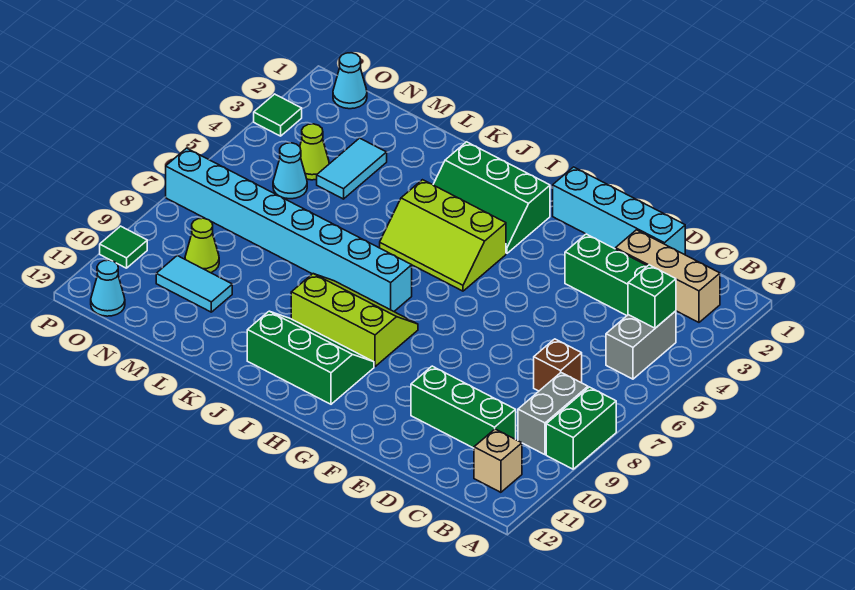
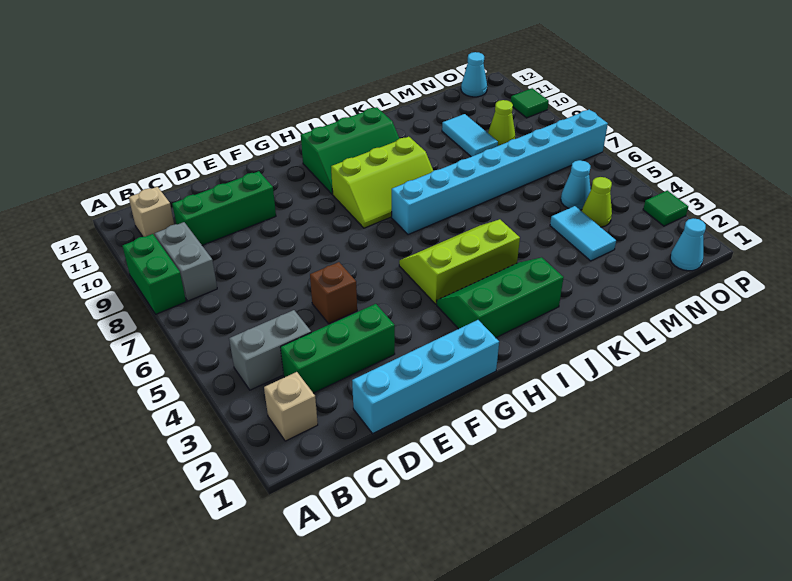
tan brick B2:D2 level 1 -> tan brick B2 level 1
grey brick B4:B5 level 1 -> grey brick B4:C4 level 1
green brick B4 level 2 -> none
brown brick C7 level 1 -> brown brick E5 level 1
cyan tile M10:N10 level 1 -> cyan tile M9:M10 level 1

